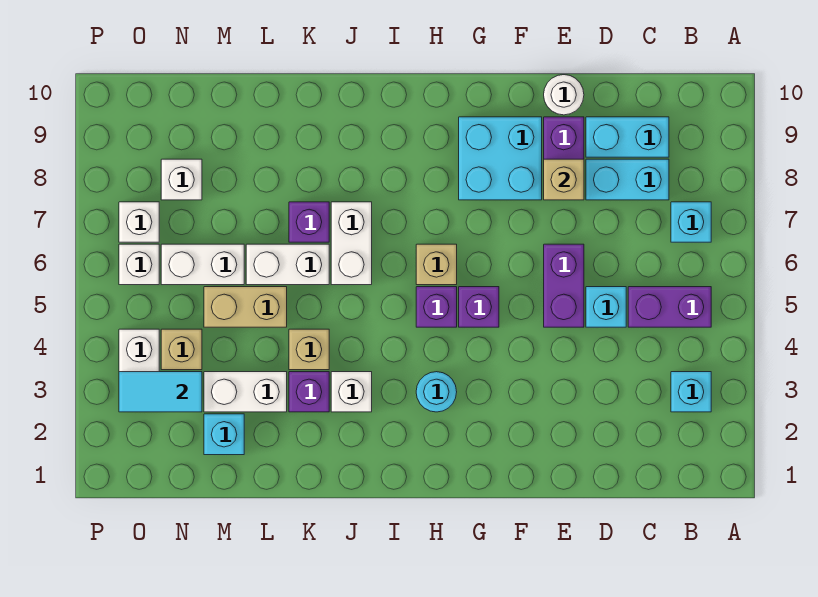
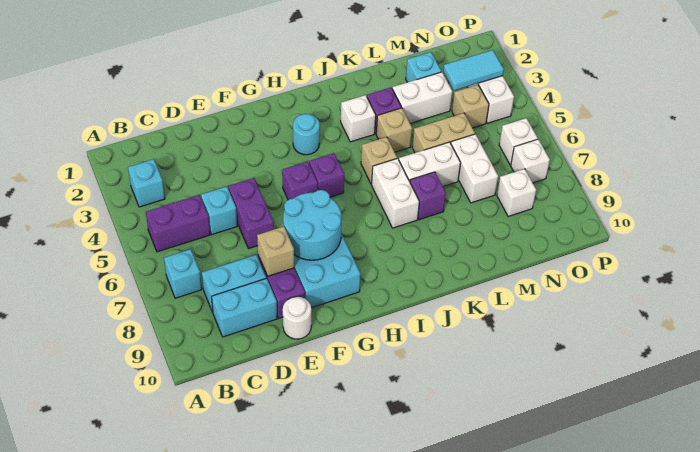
none -> cyan round brick F7:G8 level 2
tan brick H6 level 1 -> tan brick J5 level 1
white brick M6:N6 level 1 -> white brick M6:M7 level 1

